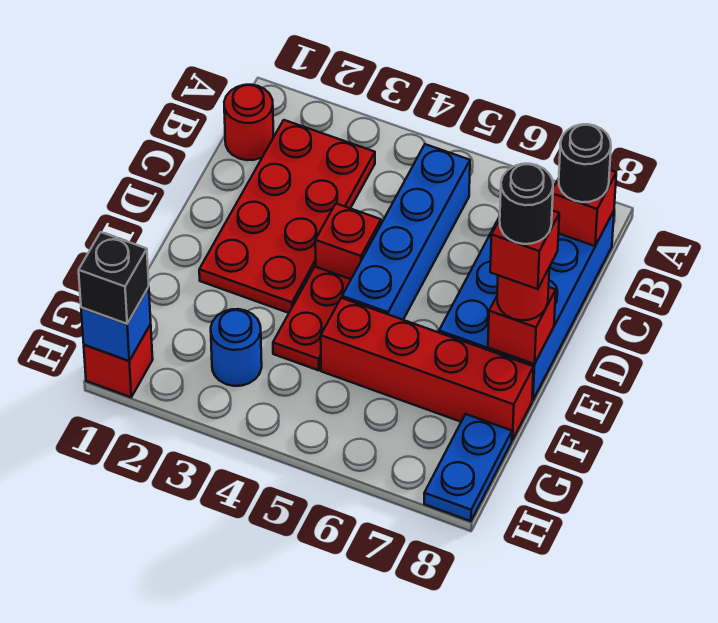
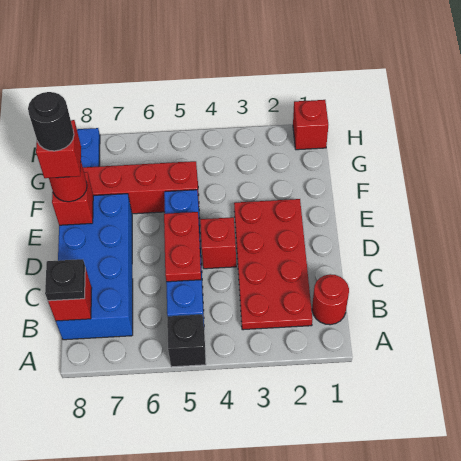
black round brick B8 level 3 -> black plate B8 level 3
red plate E4:F4 level 1 -> red plate C5:D5 level 2
blue round brick G3 level 1 -> none
blue brick H1 level 2 -> none
black brick H1 level 3 -> black brick A5 level 1

